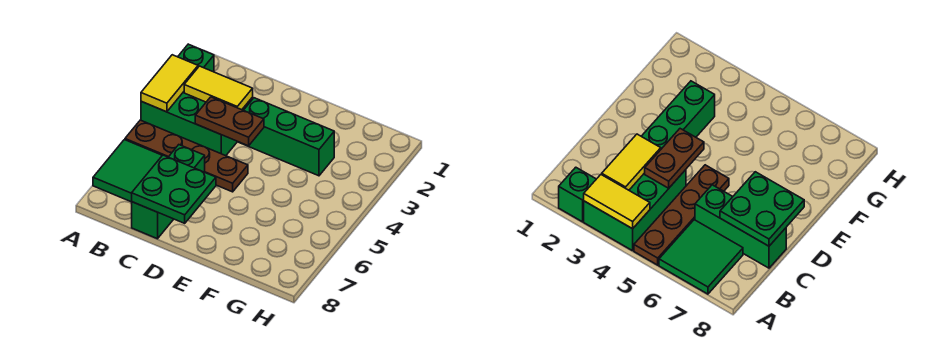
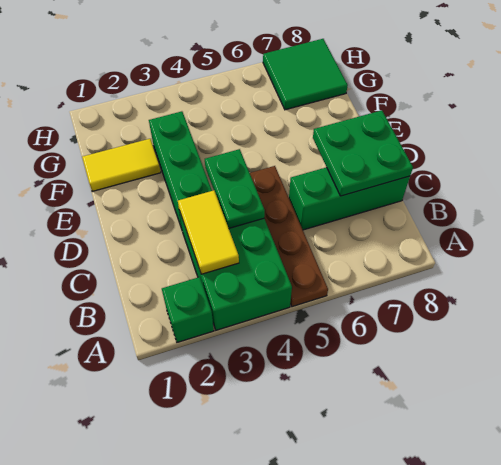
yellow tile A3:A4 level 2 -> yellow tile F1:F2 level 1
green tile A6:B7 level 1 -> green tile G7:H8 level 1
brown plate C4:D4 level 2 -> green plate C4:D4 level 2

